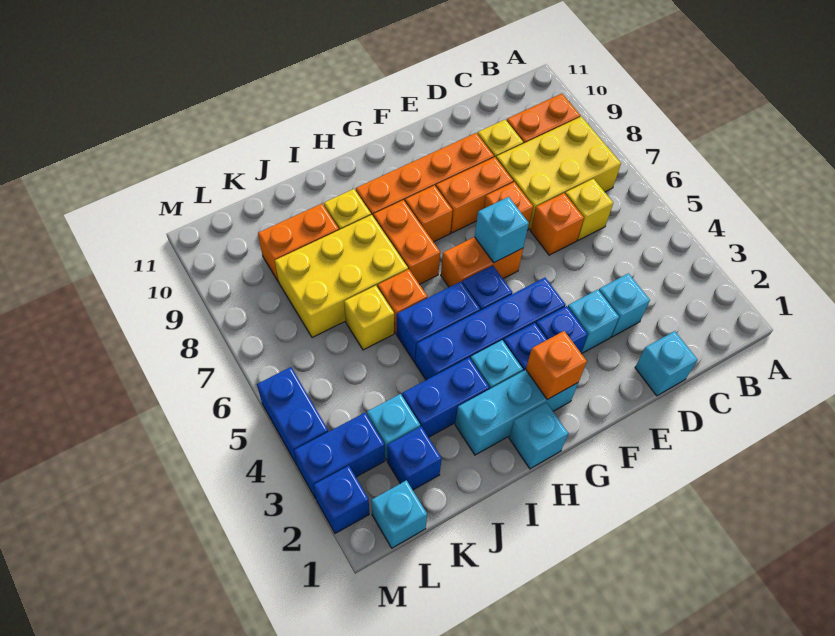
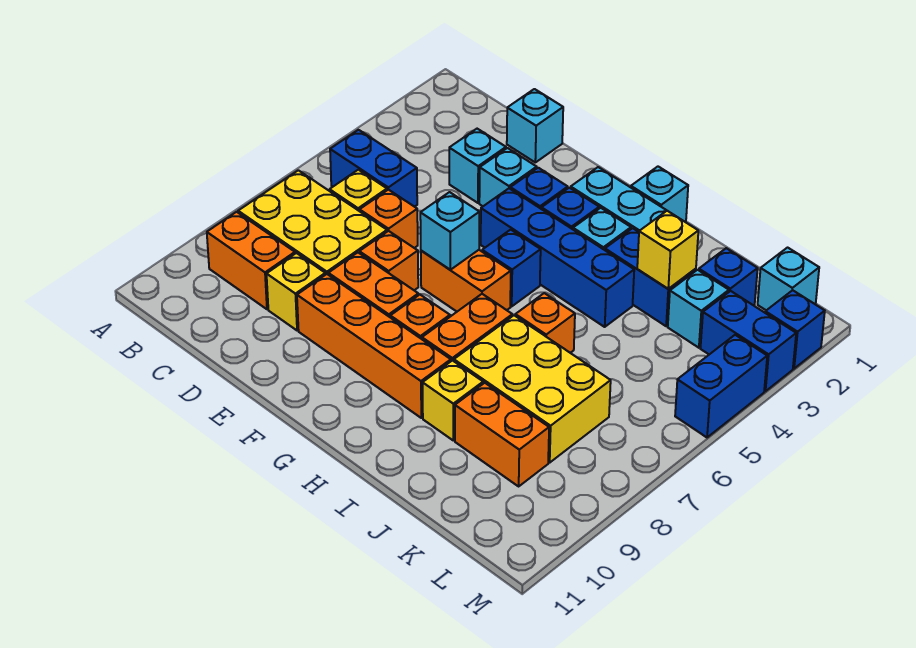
orange brick G2 level 2 -> none
blue brick H5:I5 level 1 -> blue brick B5:C5 level 1
yellow brick J6 level 1 -> yellow brick J3 level 2

